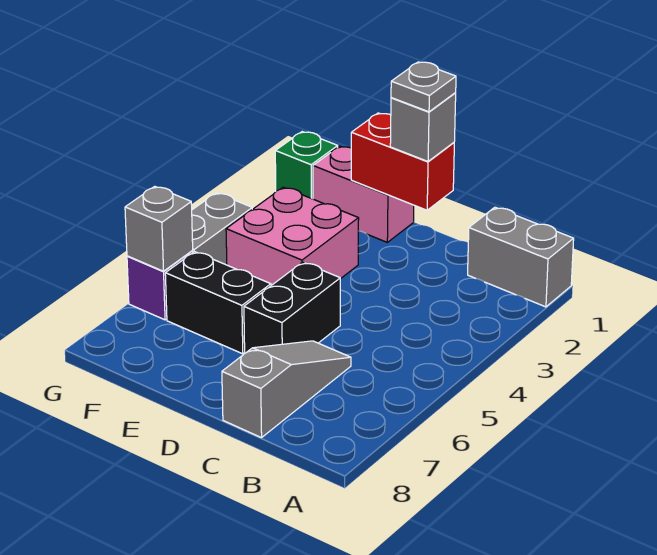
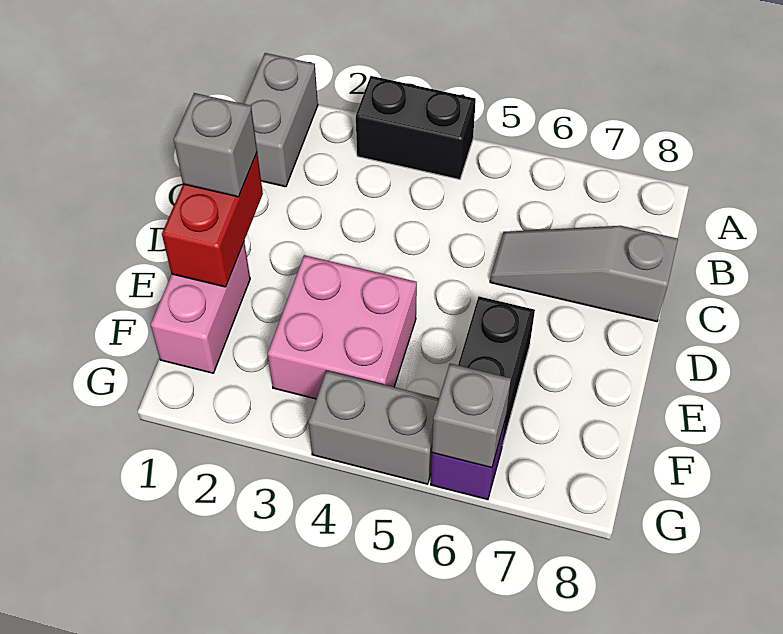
grey plate D1 level 4 -> none
black brick D5:D6 level 1 -> black brick A3:A4 level 1
green brick G1 level 1 -> none

